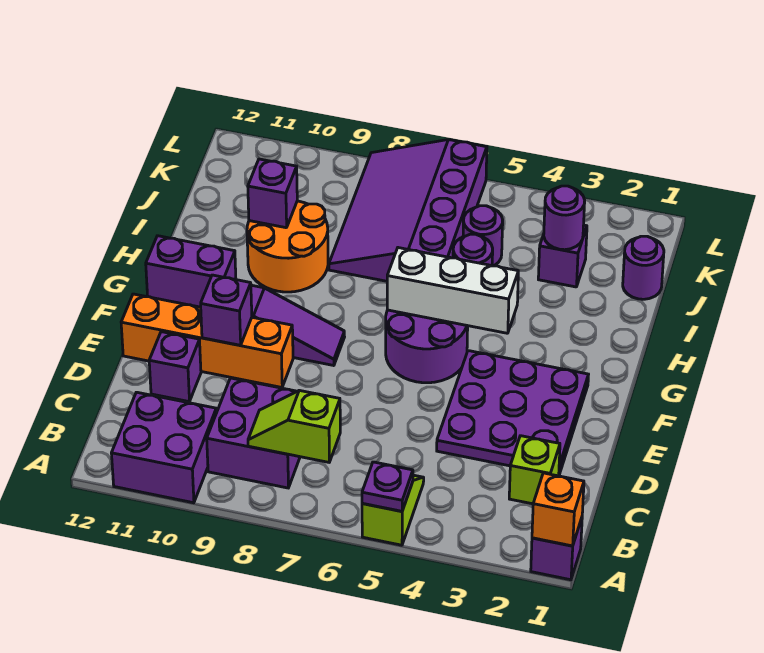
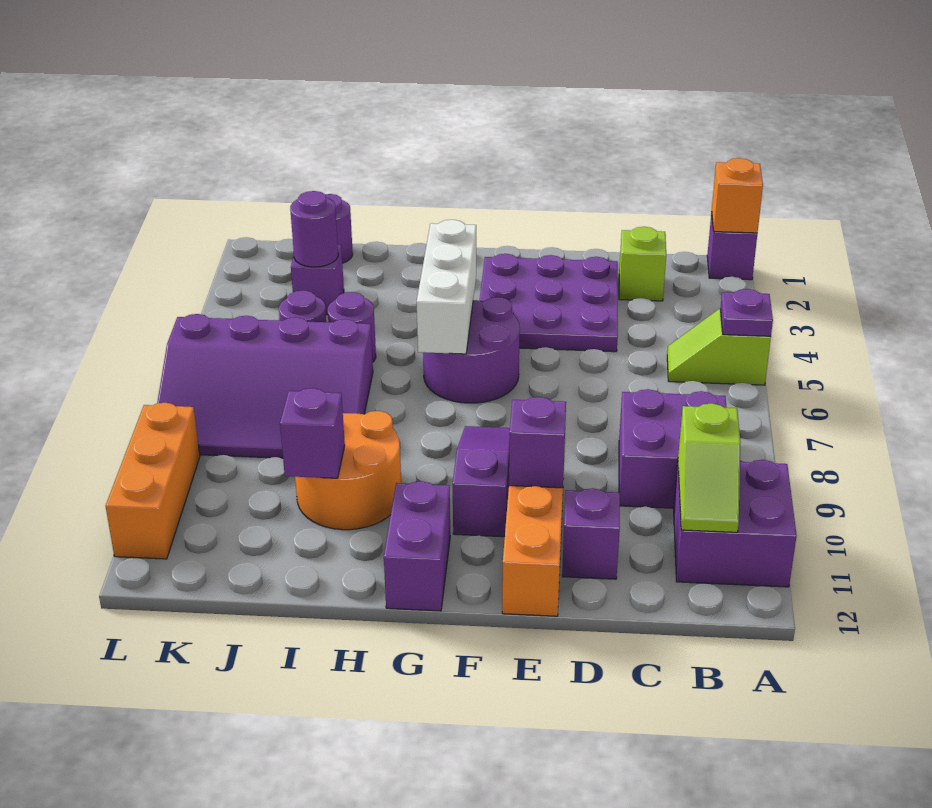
lime slope B7:B8 level 2 top 7 -> lime slope B10:B11 level 2 top 10
none -> orange brick L9:L11 level 1

